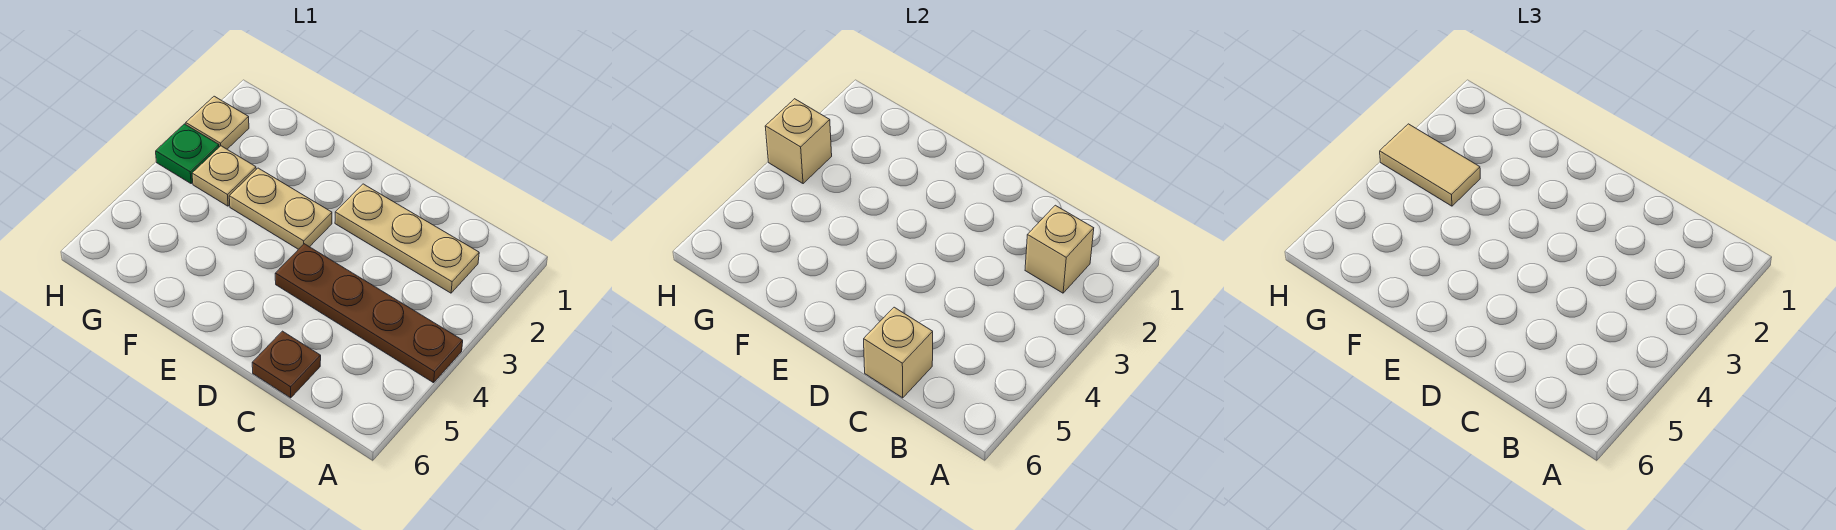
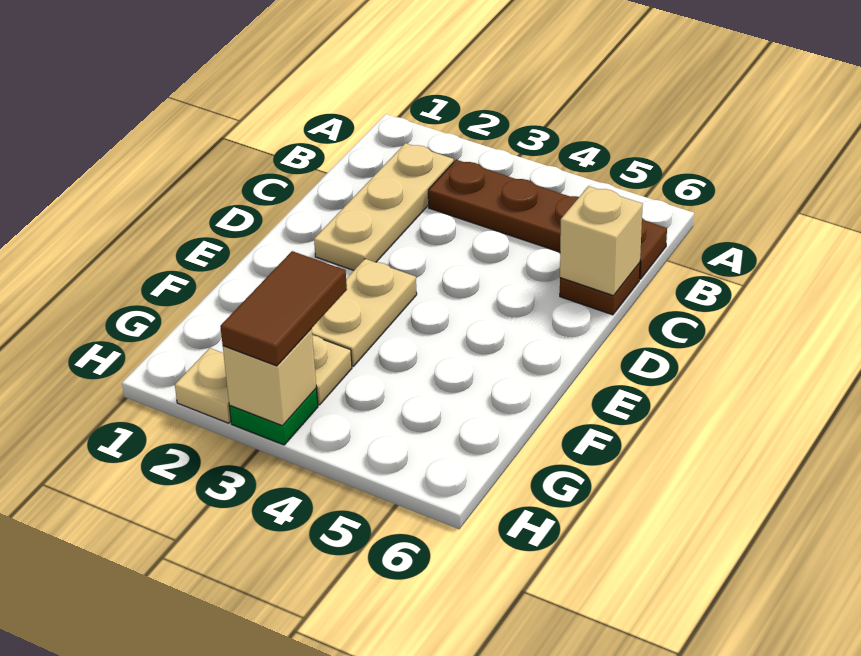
brown plate A4:D4 level 1 -> brown plate B3:B6 level 1
tan brick B2 level 2 -> none
tan tile G3:H3 level 3 -> brown tile G3:H3 level 3

